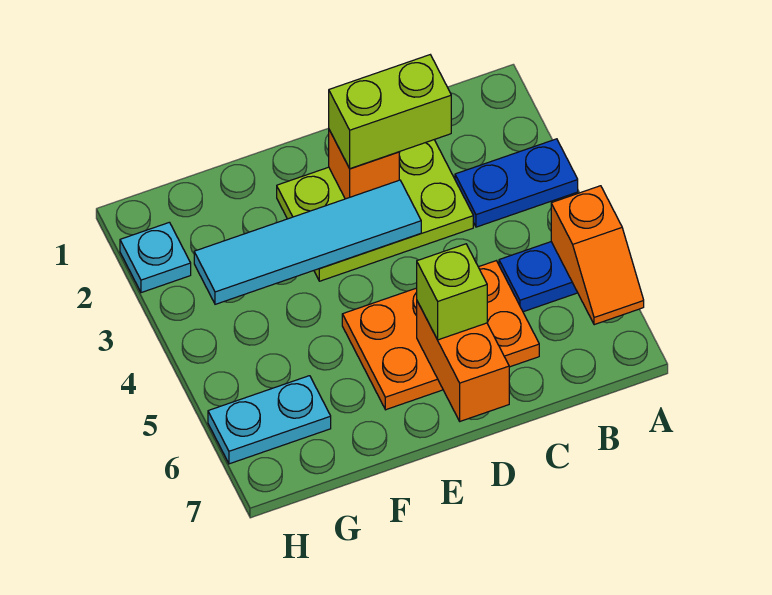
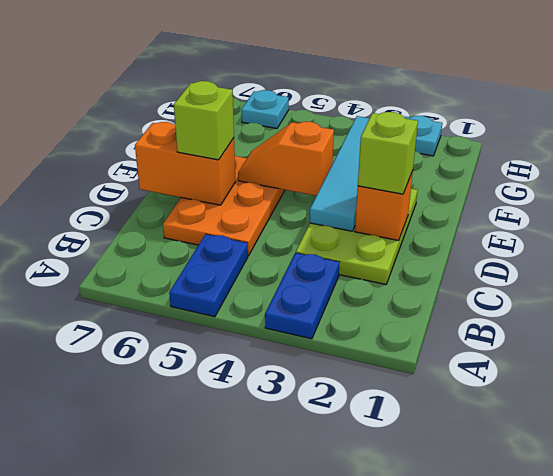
orange slope A5:A6 level 2 top 5 -> orange slope E4:E5 level 2 top 4
lime brick C2:D2 level 3 -> lime brick D2 level 3
cyan plate G6:H6 level 1 -> cyan plate H6 level 1

